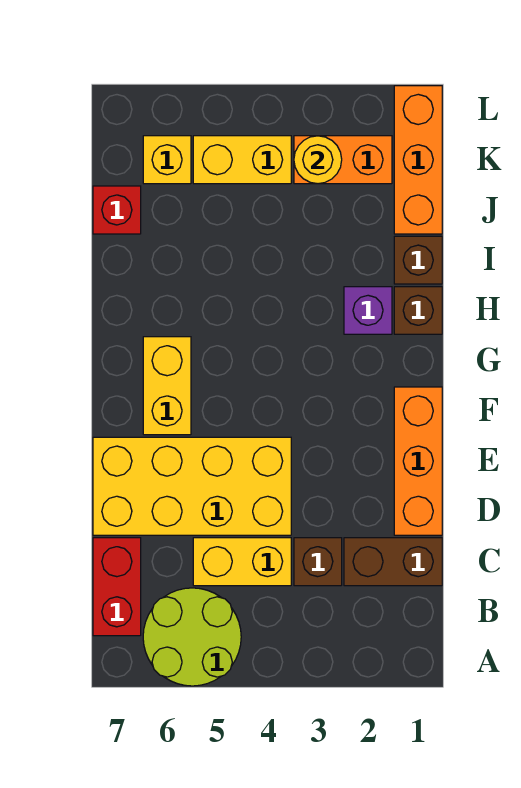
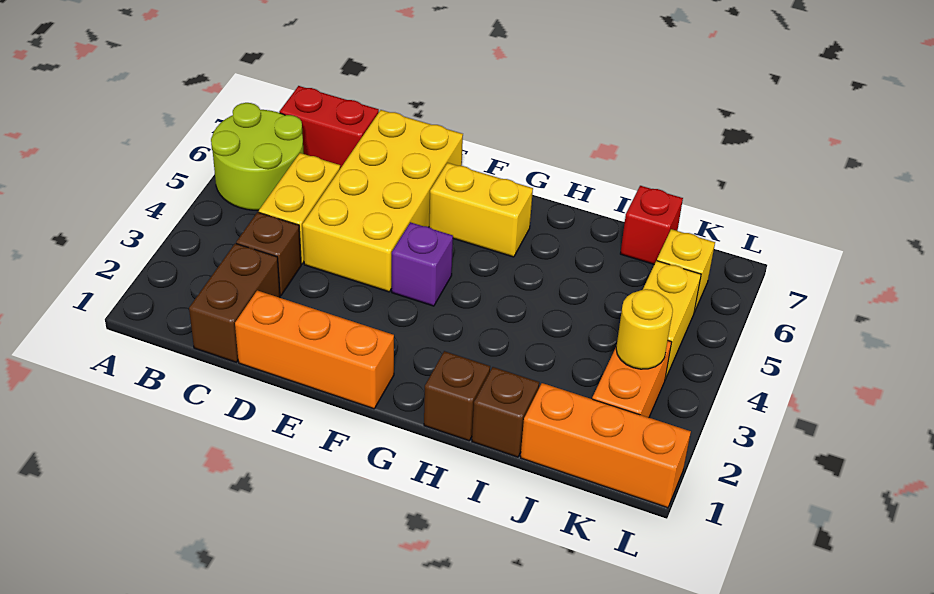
purple brick H2 level 1 -> purple brick F4 level 1

